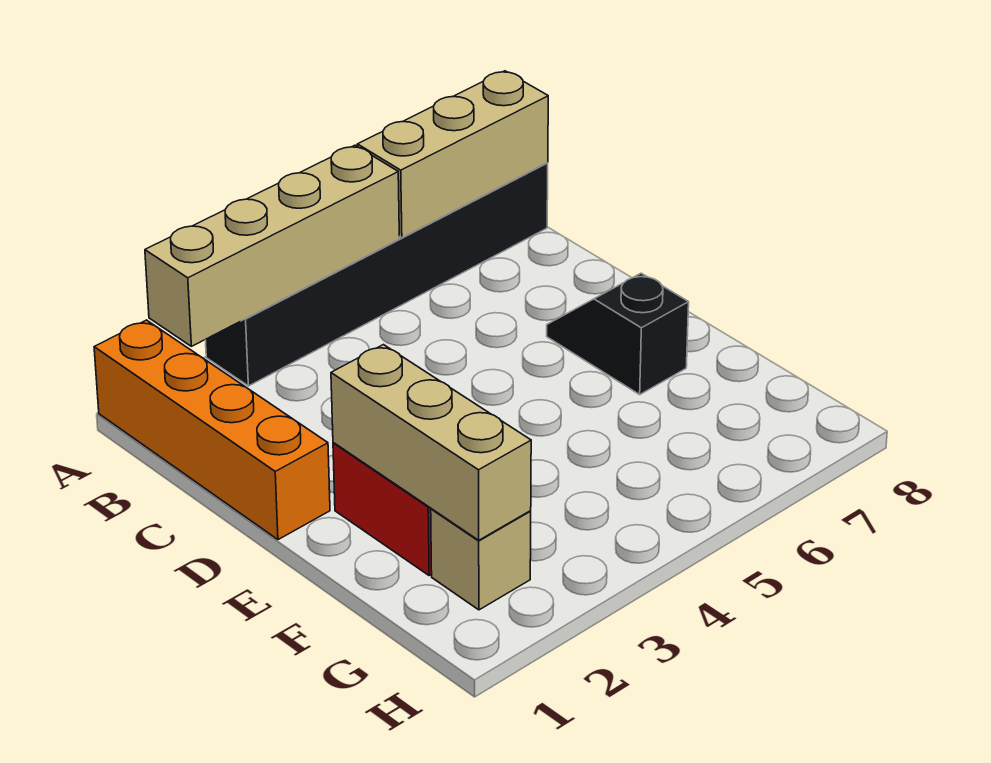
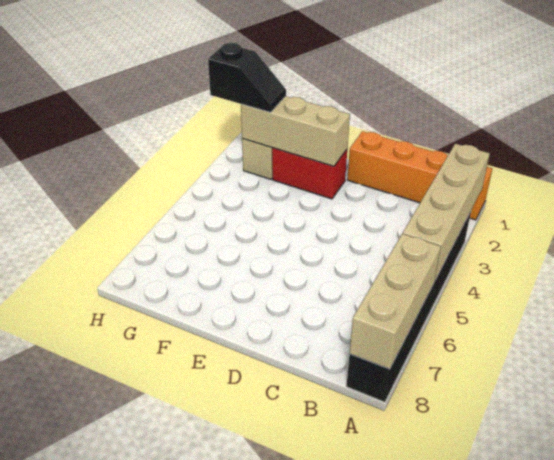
black slope D7:E7 level 1 top E -> black slope G2:H2 level 3 top H

